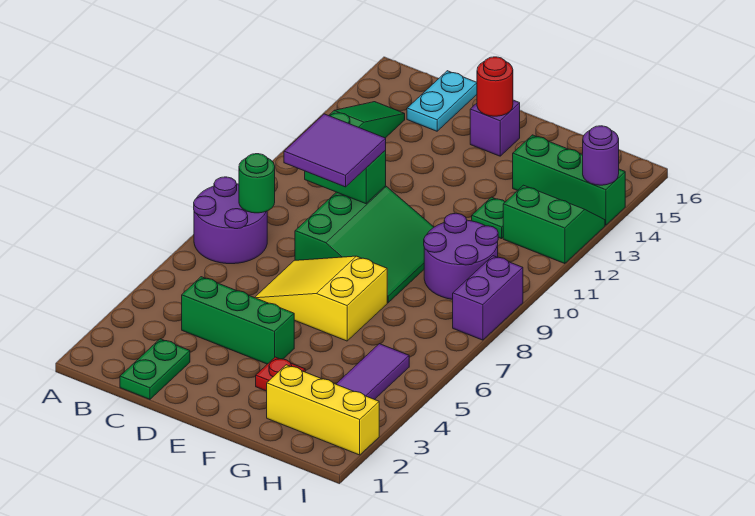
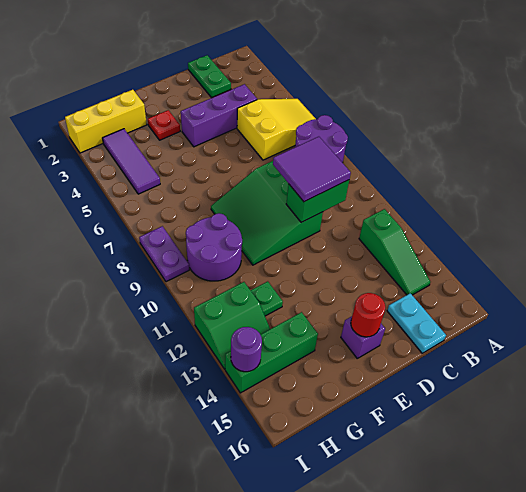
green round brick B8 level 2 -> none
green brick C4:E4 level 1 -> purple brick C4:E4 level 1
yellow slope D6:F7 level 1 top F -> yellow slope A5:C6 level 1 top C
purple brick I8:I9 level 1 -> purple plate I8:I9 level 1

